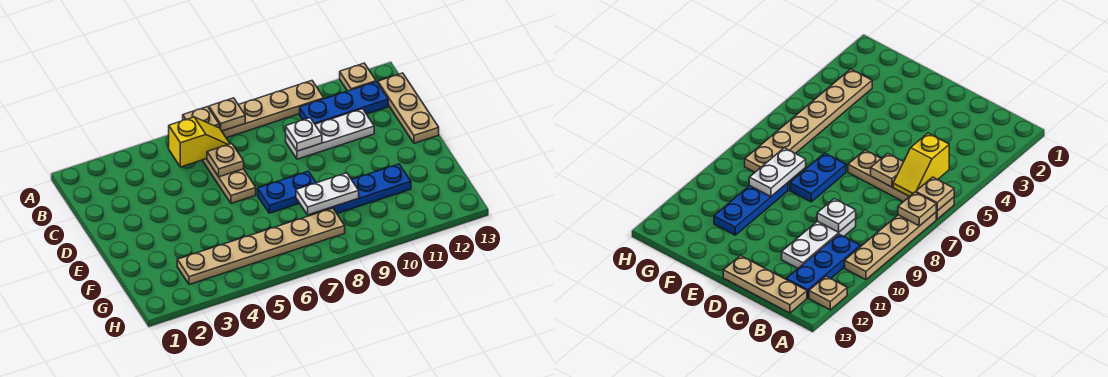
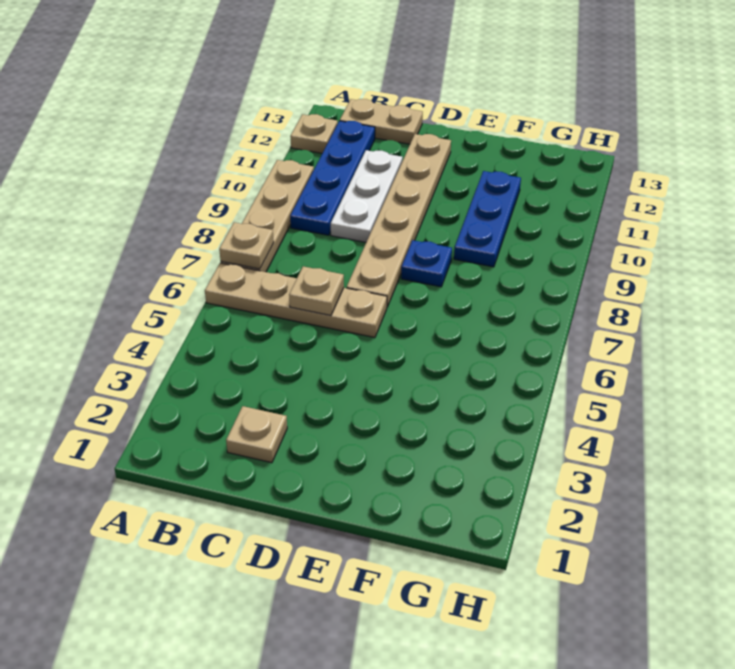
tan plate A6 level 2 -> tan plate C2 level 1
yellow slope B5:B6 level 2 top 5 -> none
blue plate B10:B12 level 1 -> blue plate B9:B12 level 1
tan plate B13:D13 level 1 -> tan plate B13:C13 level 1
white plate C9 level 2 -> none
blue plate E7:E8 level 1 -> blue plate E8 level 1
white plate F8:F9 level 2 -> none
tan plate G3:G8 level 1 -> tan plate D7:D12 level 1

